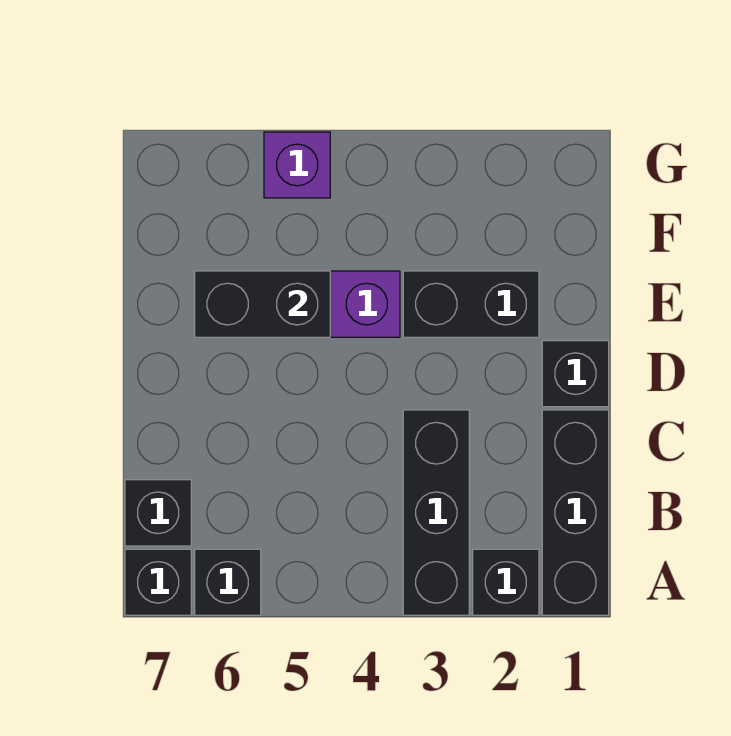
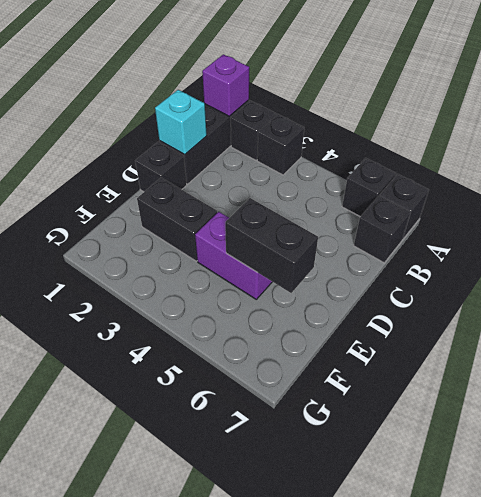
black brick A3:C3 level 1 -> black brick A3 level 1
none -> cyan brick C1 level 2
purple brick G5 level 1 -> purple brick A1 level 2

